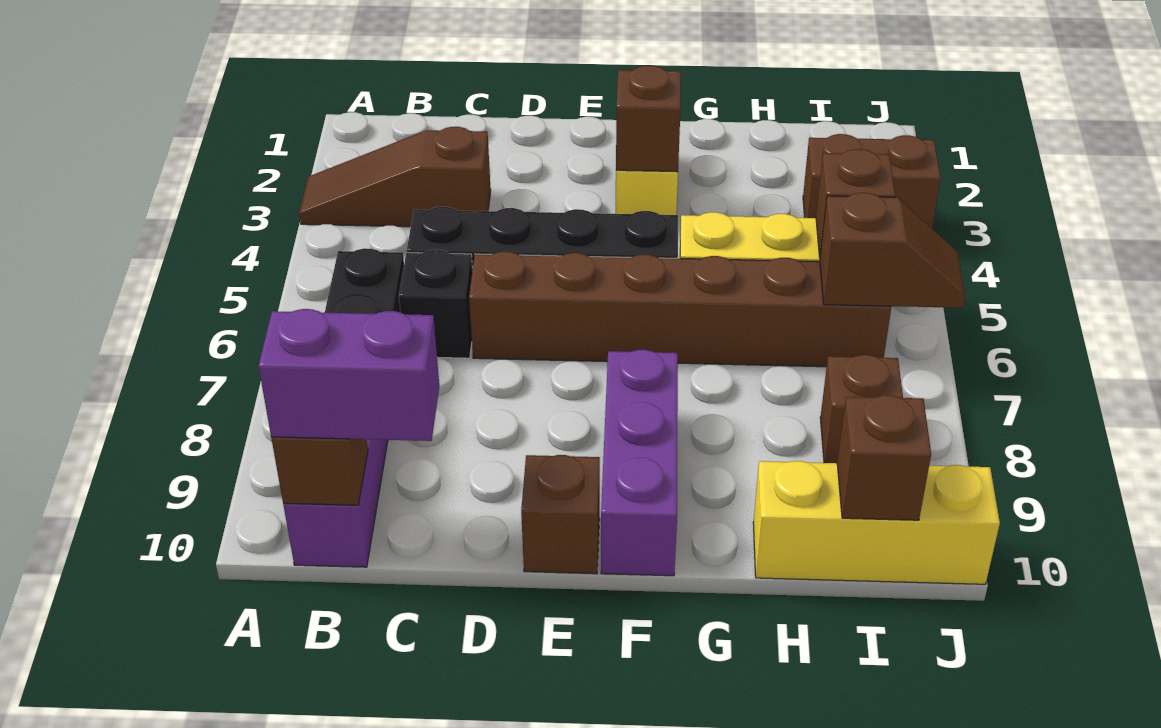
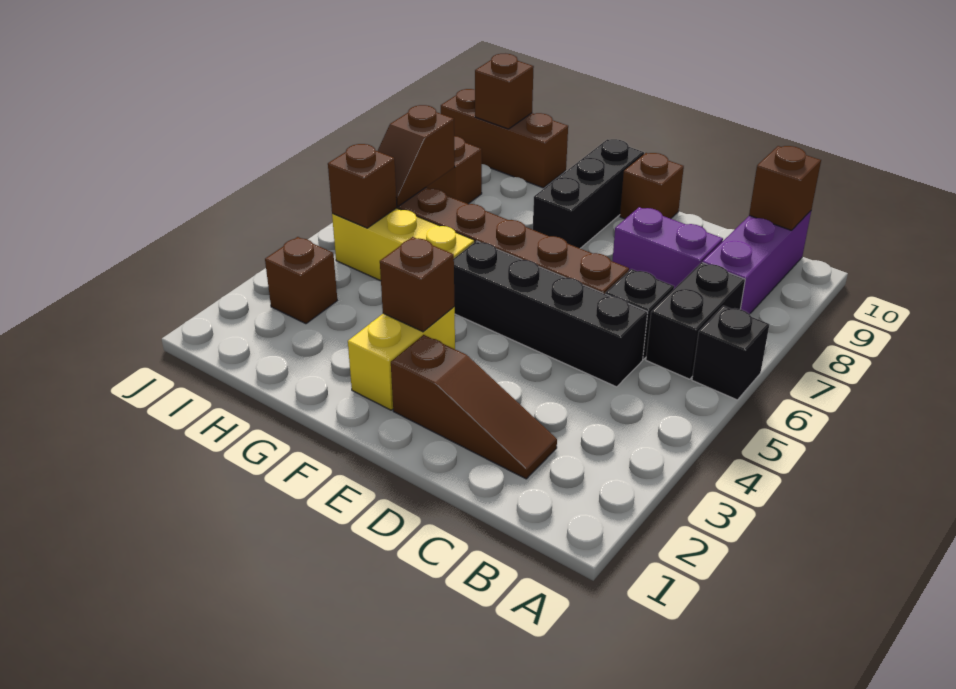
brown slope A3:C3 level 1 top C -> brown slope C2:E2 level 1 top E
none -> black brick A6 level 1
purple brick B10:C10 level 3 -> purple brick C8:D8 level 1
purple brick F8:F10 level 1 -> black brick F8:F10 level 1
yellow brick H10:J10 level 1 -> brown brick H10:J10 level 1
brown brick I3:J3 level 1 -> brown brick I3 level 1
brown slope I6:J6 level 2 top I -> brown slope I6:I7 level 2 top 7

